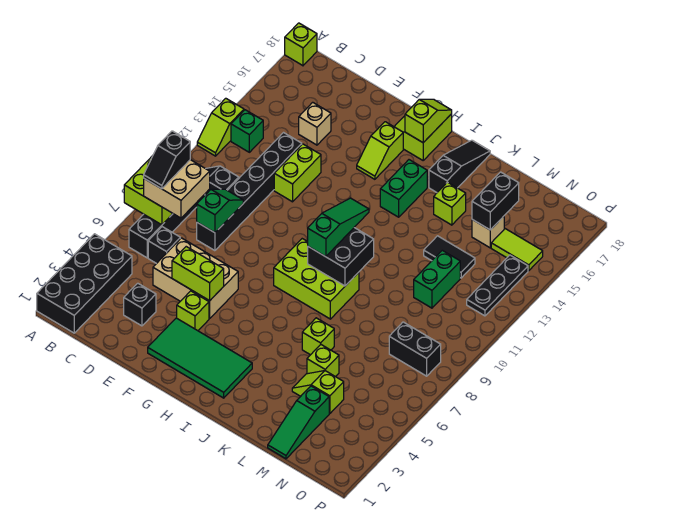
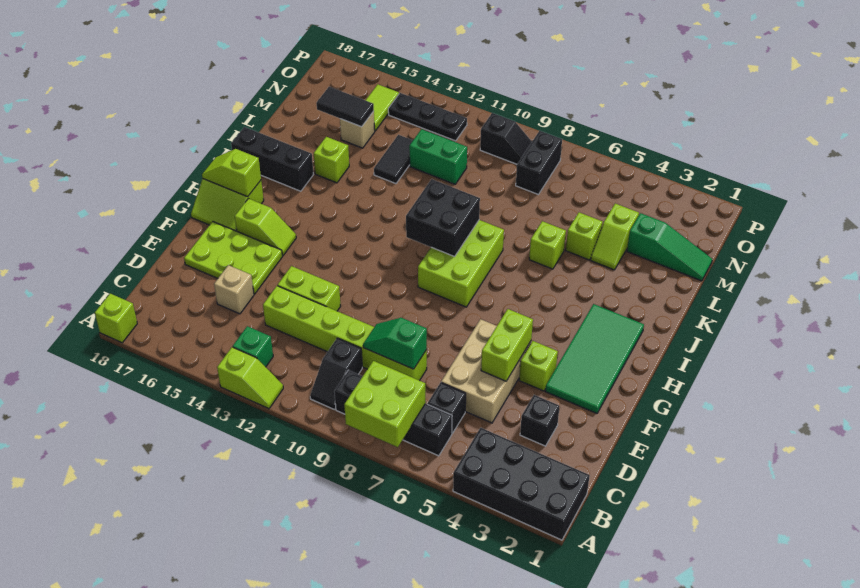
tan brick B7:C8 level 3 -> none
black slope B7:B8 level 4 top 8 -> black slope O9:O10 level 1 top 10
black brick D8:D13 level 1 -> lime brick D8:D13 level 1
none -> lime plate E15:F17 level 1
green slope I9:I11 level 3 top 9 -> none
green brick I14:I15 level 1 -> none
black slope J16:J18 level 1 top 16 -> black brick J16:J18 level 1
black brick M15:M16 level 2 -> black tile M15:M16 level 2

